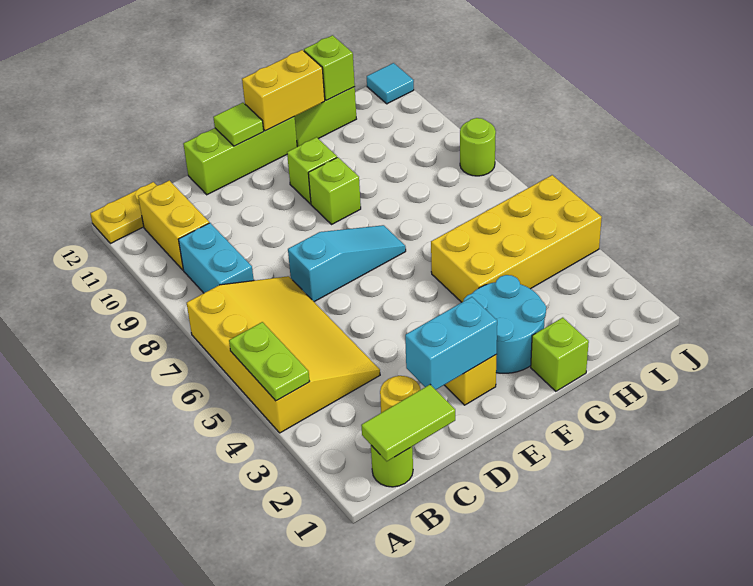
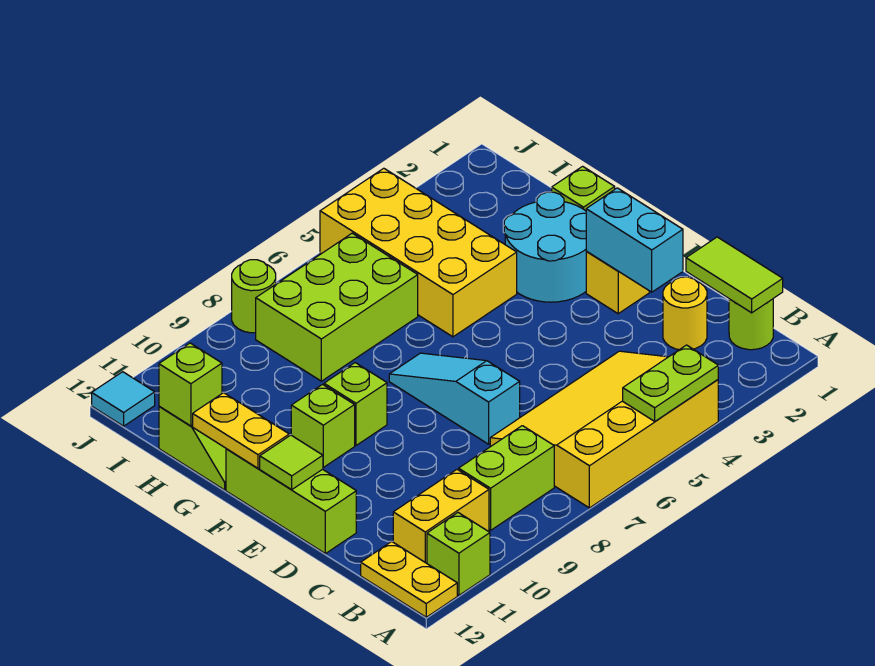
none -> lime brick A11 level 1
cyan brick B8:B9 level 1 -> lime brick B8:B9 level 1
yellow brick F12:G12 level 2 -> yellow plate F12:G12 level 2
none -> lime brick H6:I8 level 1

